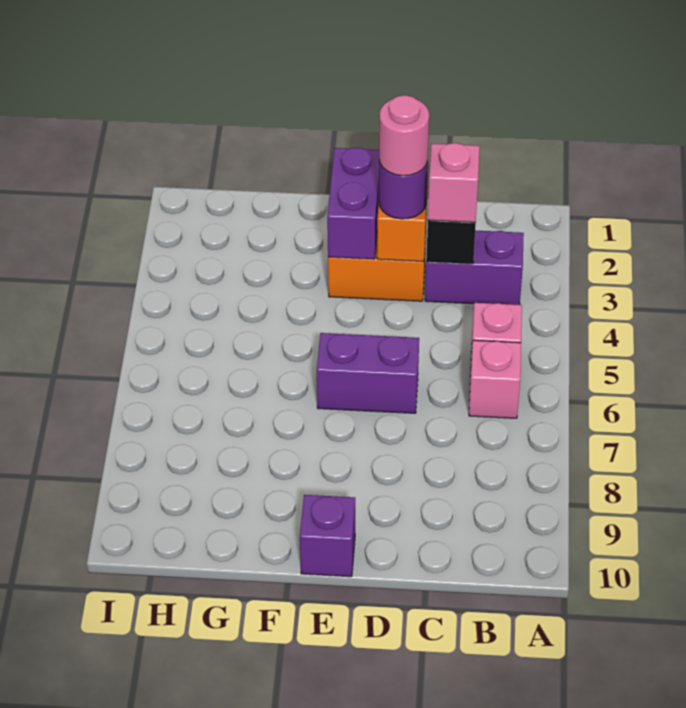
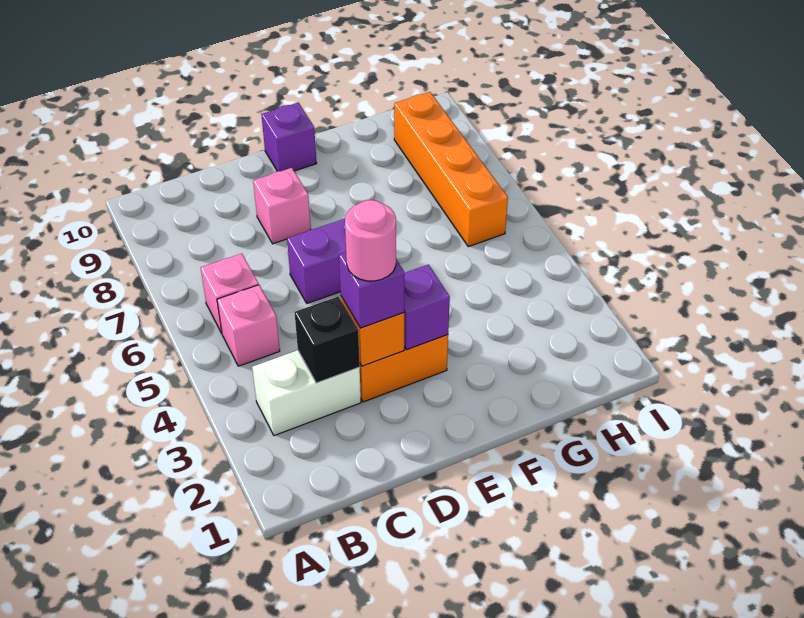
purple brick B3:C3 level 1 -> white brick B3:C3 level 1
pink brick C3 level 3 -> pink brick D8 level 1
purple round brick D3 level 3 -> purple brick D3 level 3
purple brick E2:E3 level 2 -> purple brick E3 level 2
none -> orange brick H6:H9 level 1

